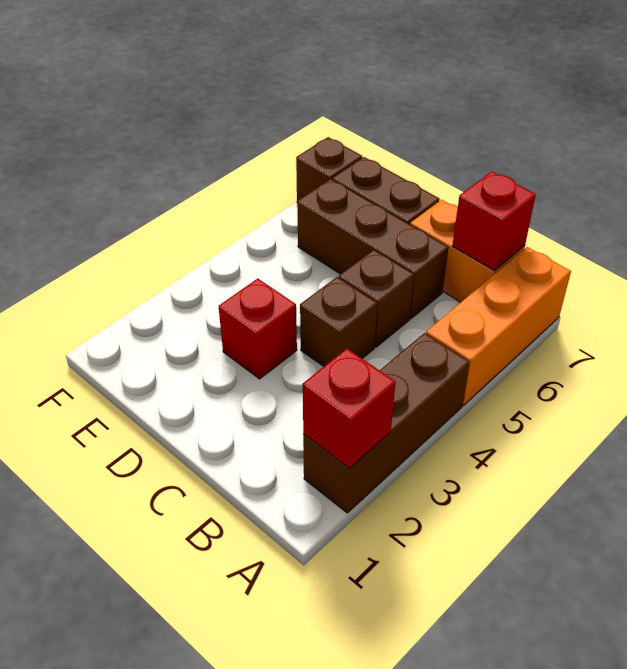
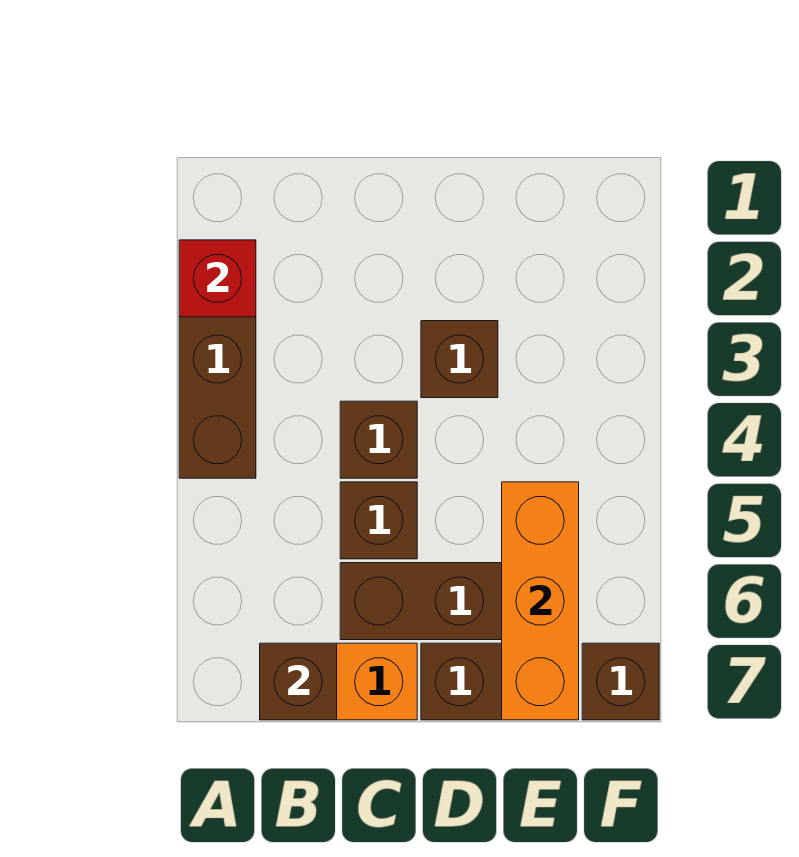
orange brick A5:A7 level 1 -> orange brick E5:E7 level 2
red brick B7 level 2 -> brown brick B7 level 2
red brick D3 level 1 -> brown brick D3 level 1

